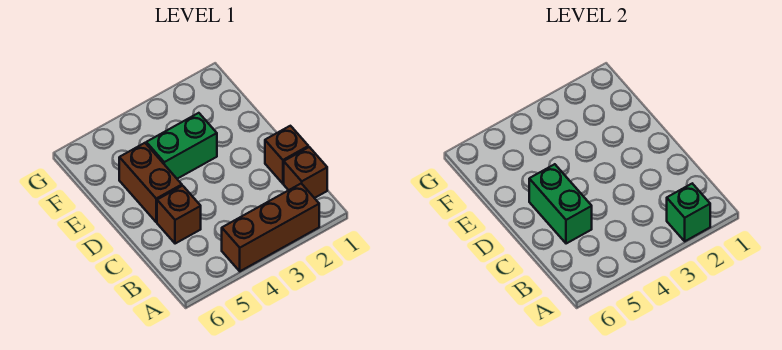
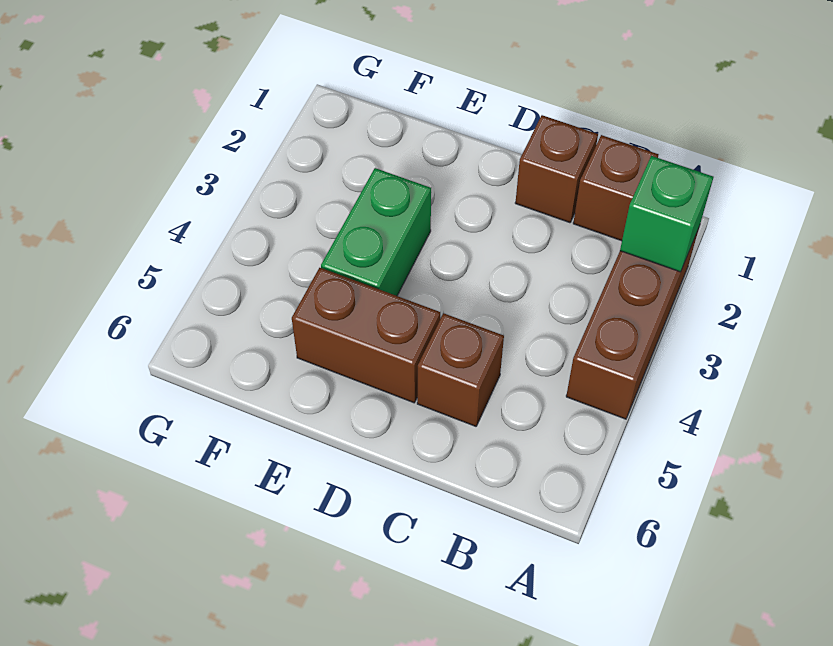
green brick C5:D5 level 2 -> none

